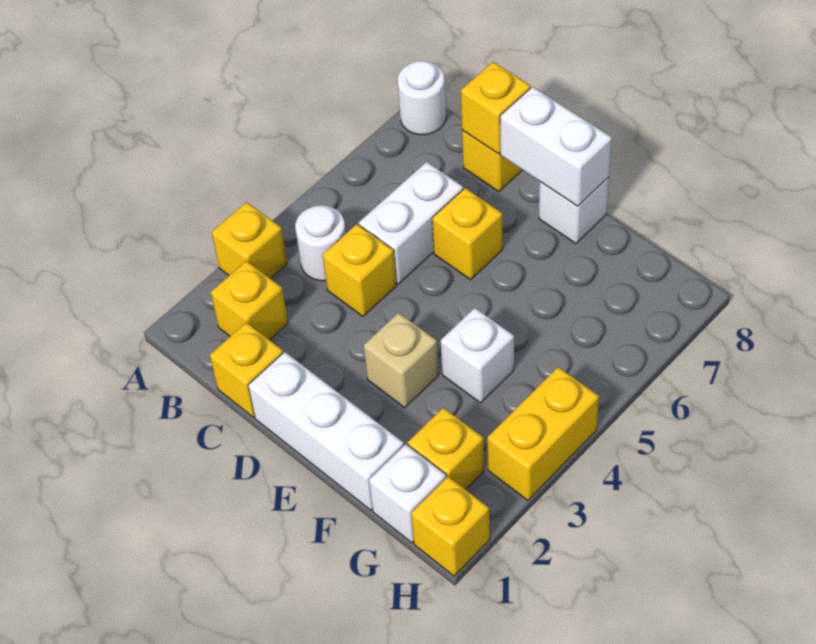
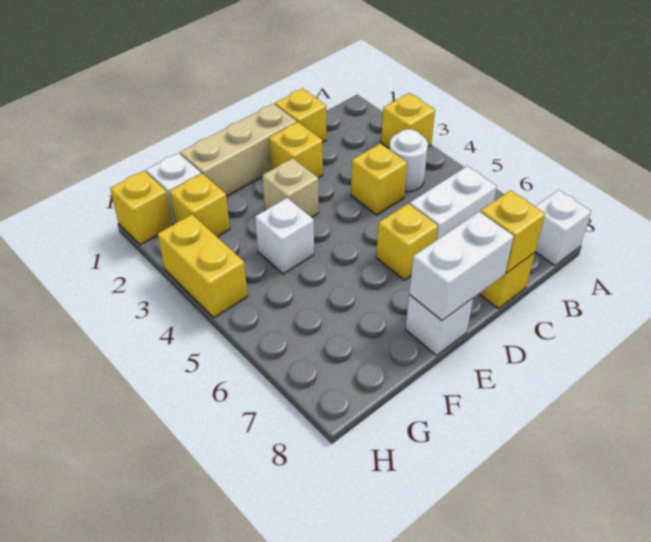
white round brick A8 level 1 -> white brick A8 level 1
yellow brick B2 level 1 -> yellow brick D2 level 1
white brick C5:C6 level 1 -> white brick B6:C6 level 1
white brick D1:F1 level 1 -> tan brick D1:F1 level 1

